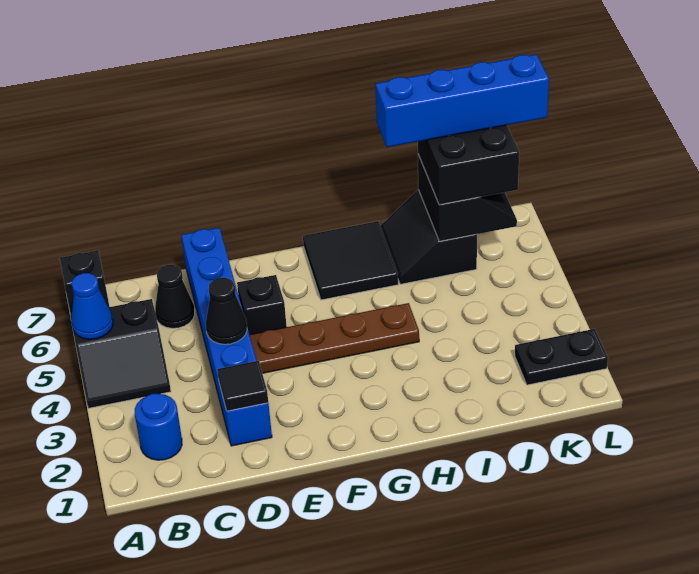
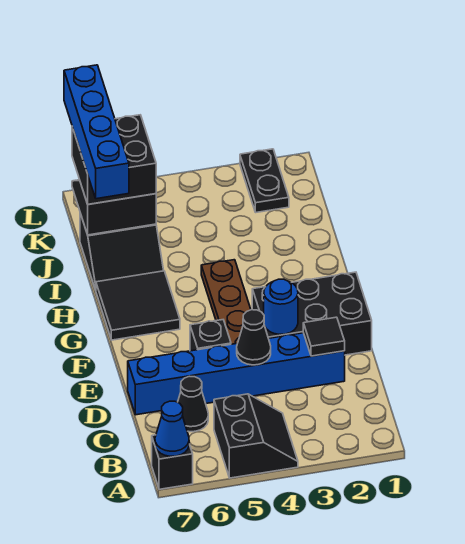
blue cone A5 level 2 -> blue cone A7 level 2
blue round brick B2 level 1 -> blue round brick E3 level 2
none -> black brick E1:F3 level 1

